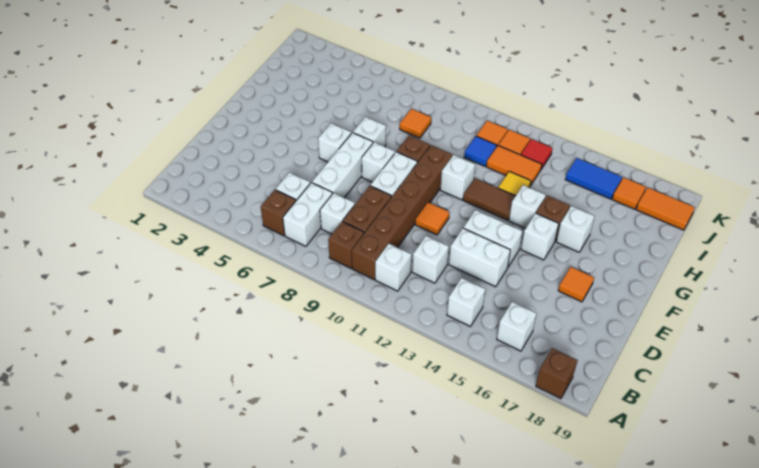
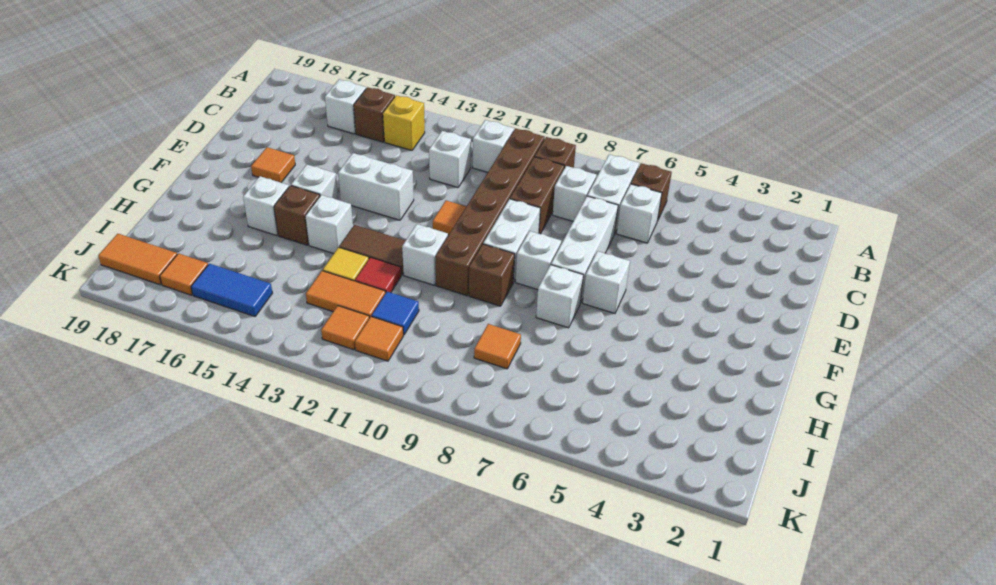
brown brick A18 level 1 -> brown brick B15 level 1
white brick B14 level 1 -> yellow brick B14 level 1
white brick D13:D14 level 1 -> none
red tile J13 level 1 -> red tile H12 level 1

